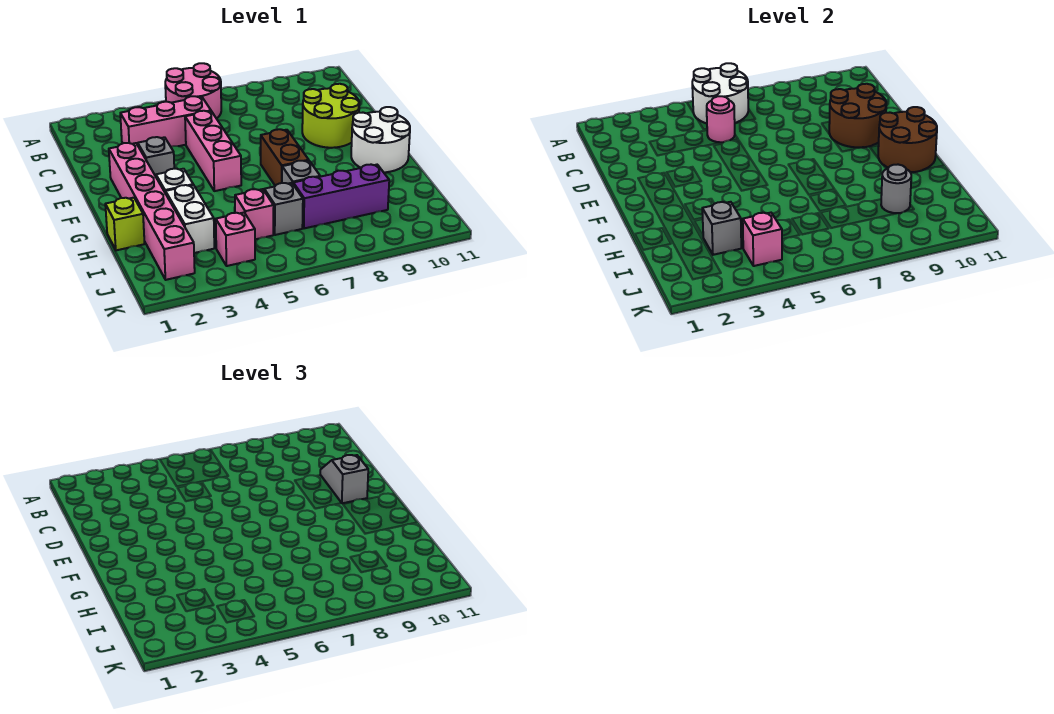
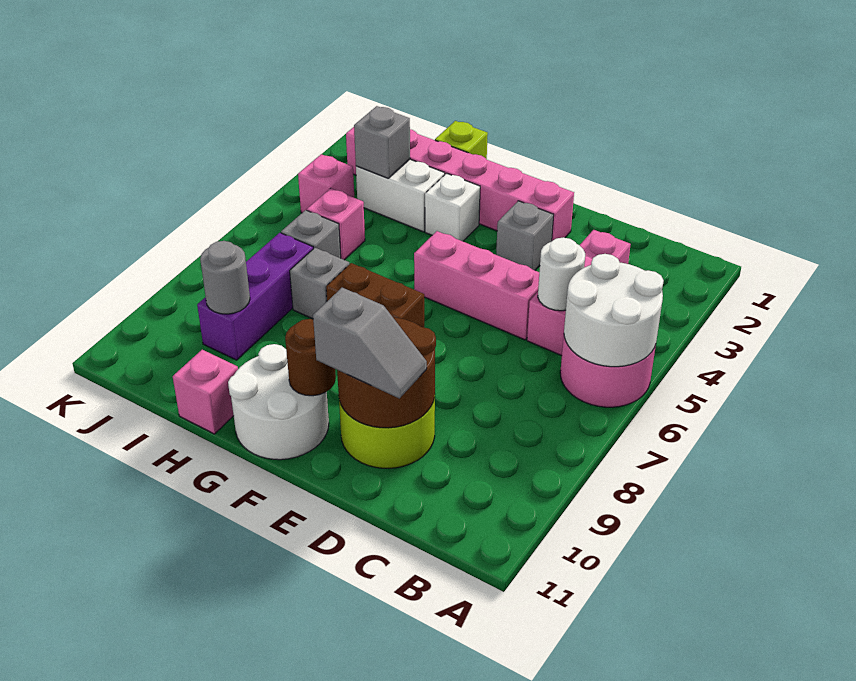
pink round brick C5 level 2 -> white round brick C5 level 2
brown round brick F10:G11 level 2 -> brown round brick F10 level 2
pink brick J4 level 2 -> pink brick H11 level 1

